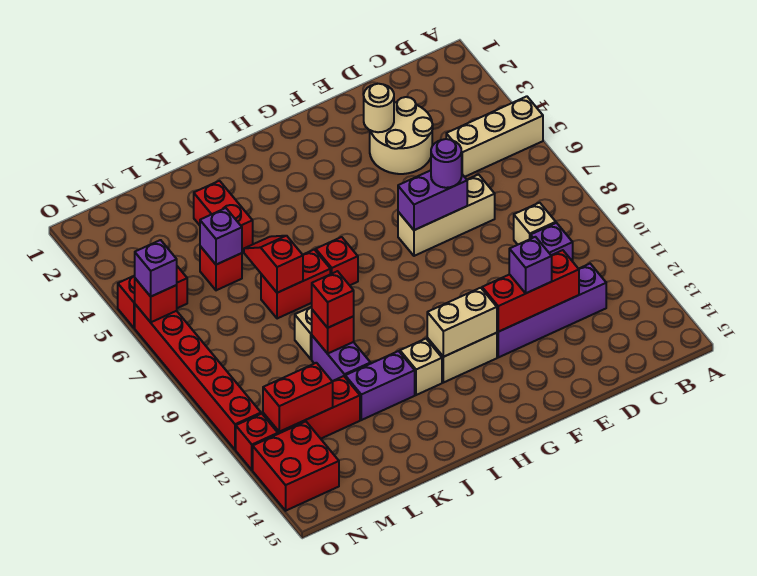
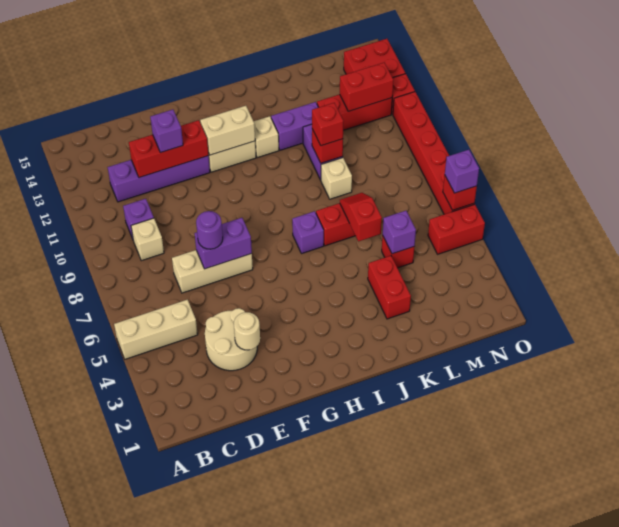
red brick I7 level 1 -> purple brick I7 level 1
red slope K6:K7 level 2 top 7 -> red slope K6:K7 level 2 top 6

